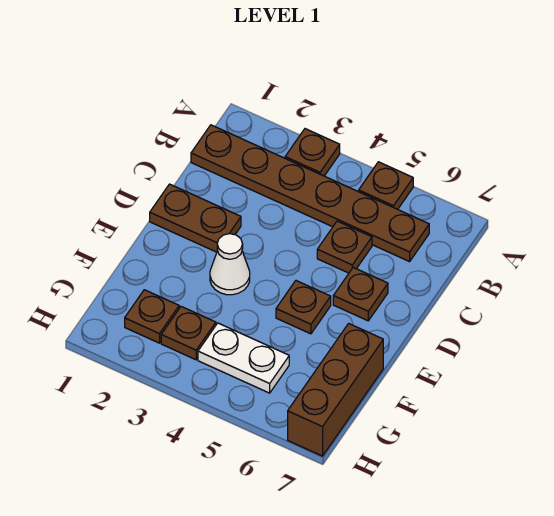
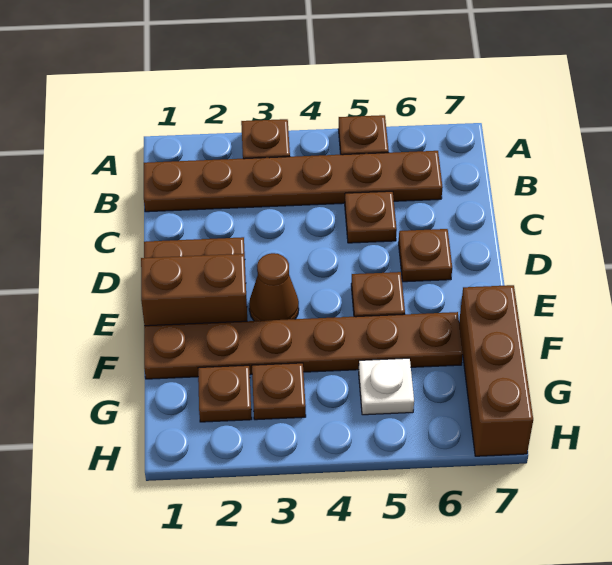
none -> brown brick E1:E2 level 1
white cone E3 level 1 -> brown cone E3 level 1
none -> brown plate F1:F6 level 1
white plate G4:G5 level 1 -> white plate G5 level 1

